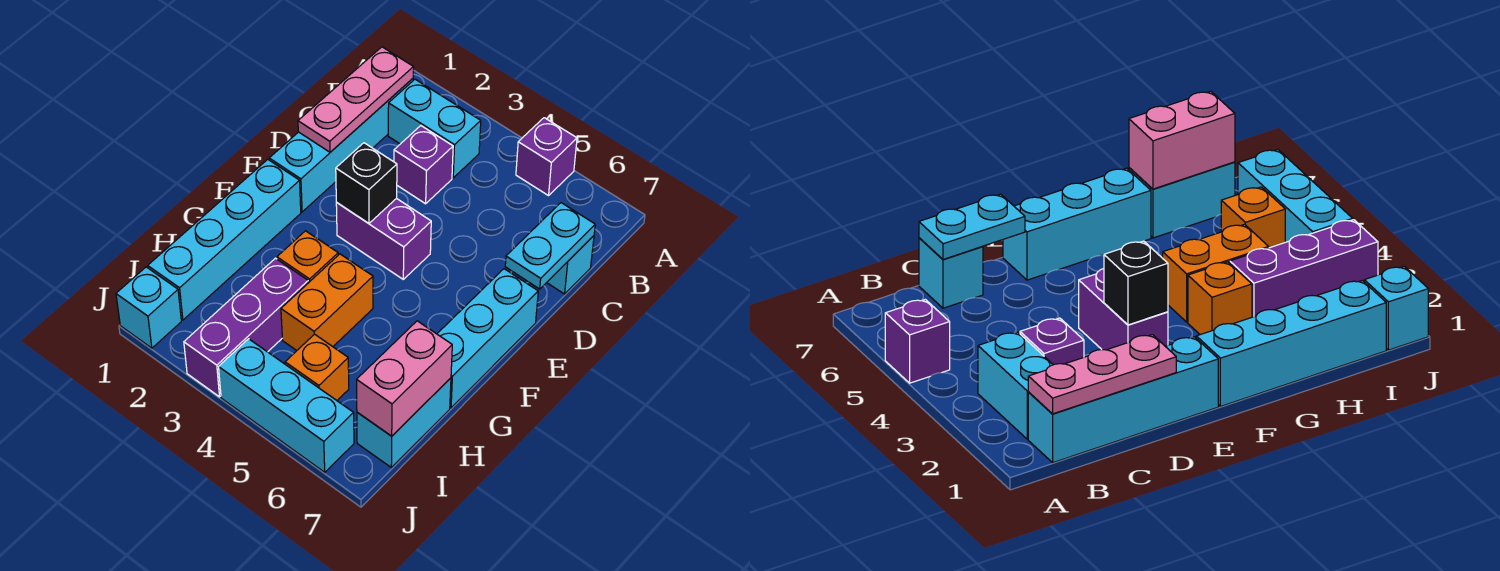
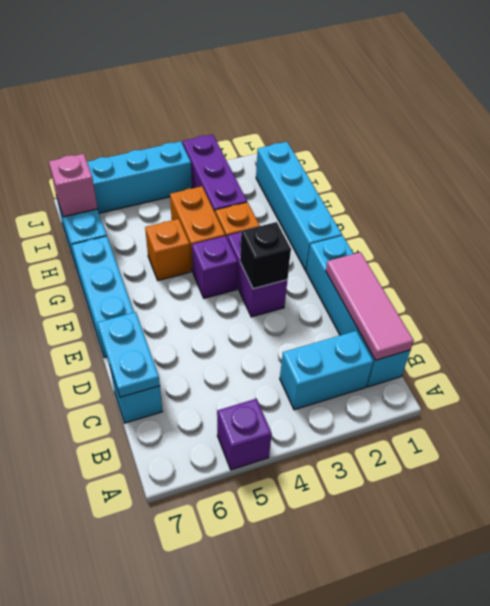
pink plate B1:D1 level 2 -> pink tile B1:D1 level 2
purple brick C3 level 1 -> purple brick F4 level 1
purple brick E3:E4 level 1 -> purple brick E3:F3 level 1
pink brick H7:I7 level 2 -> pink brick I7 level 2
orange brick I5 level 1 -> orange brick G5 level 1
cyan brick J1 level 1 -> none

